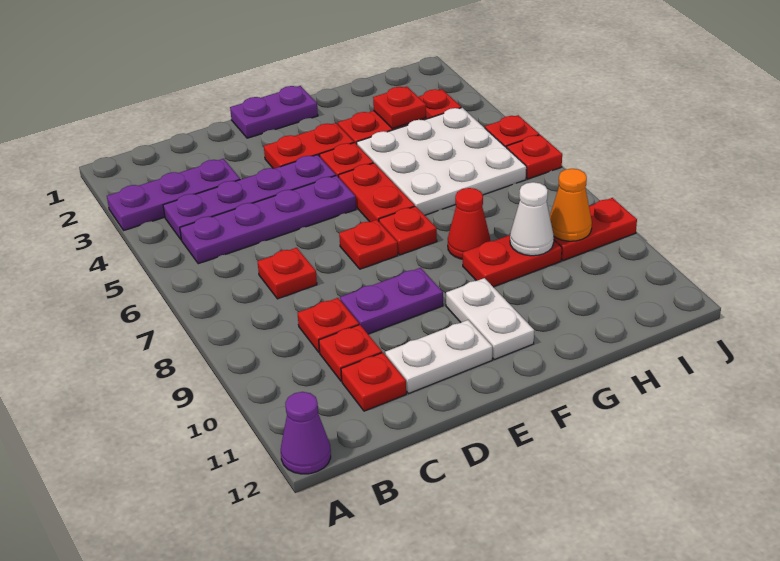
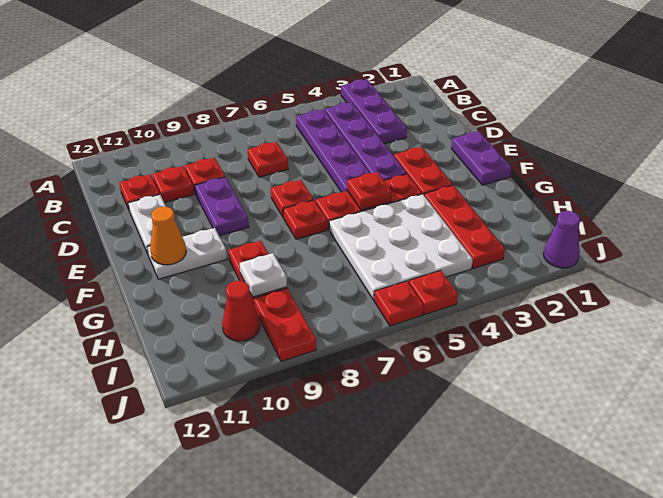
purple cone A12 level 1 -> purple cone J1 level 1
red cone G8 level 1 -> red cone I10 level 1
red plate H3 level 2 -> red plate F5 level 2
white cone H9 level 2 -> white plate H9 level 2
orange cone I9 level 2 -> orange cone F11 level 2

